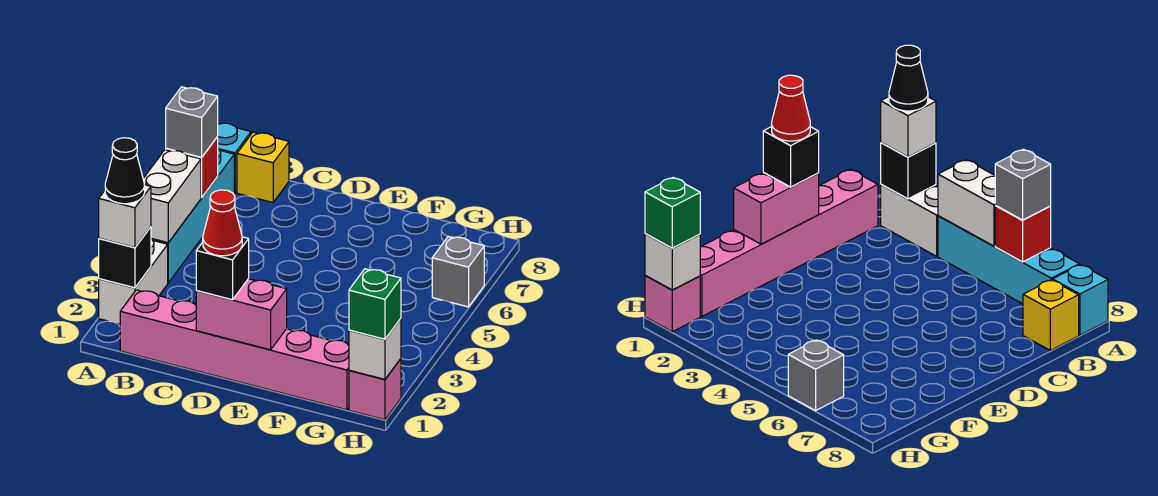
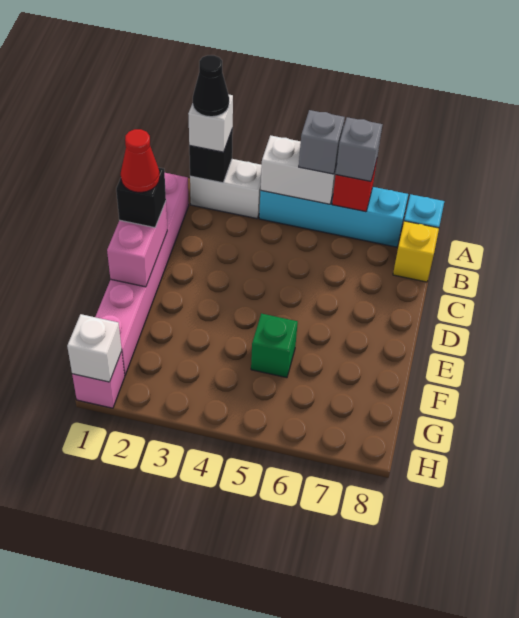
green brick H1 level 3 -> green brick F5 level 1
grey brick H6 level 1 -> grey brick A5 level 3

